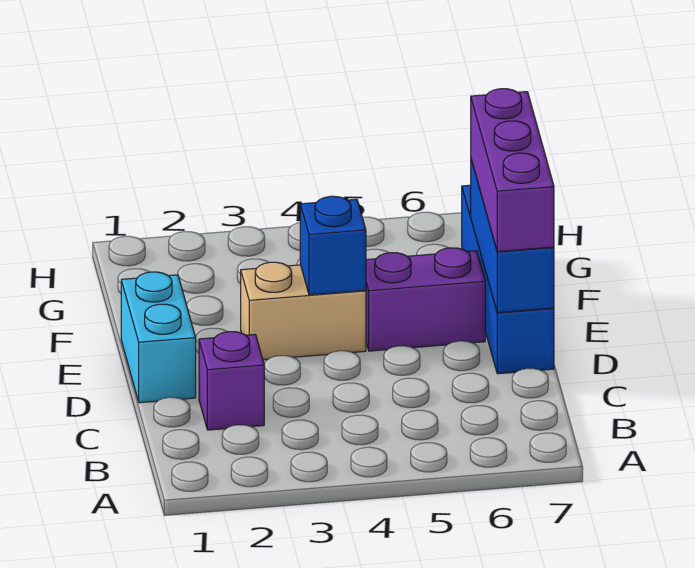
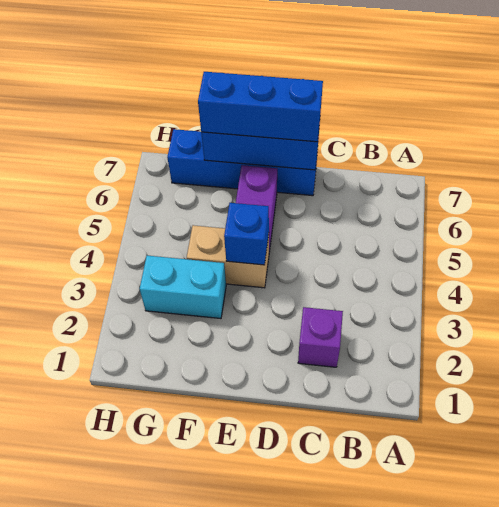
cyan brick D1:E1 level 1 -> cyan brick F3:G3 level 1
purple brick D7:F7 level 3 -> blue brick D7:F7 level 3
tan brick E3:E4 level 1 -> tan brick E4:F4 level 1

